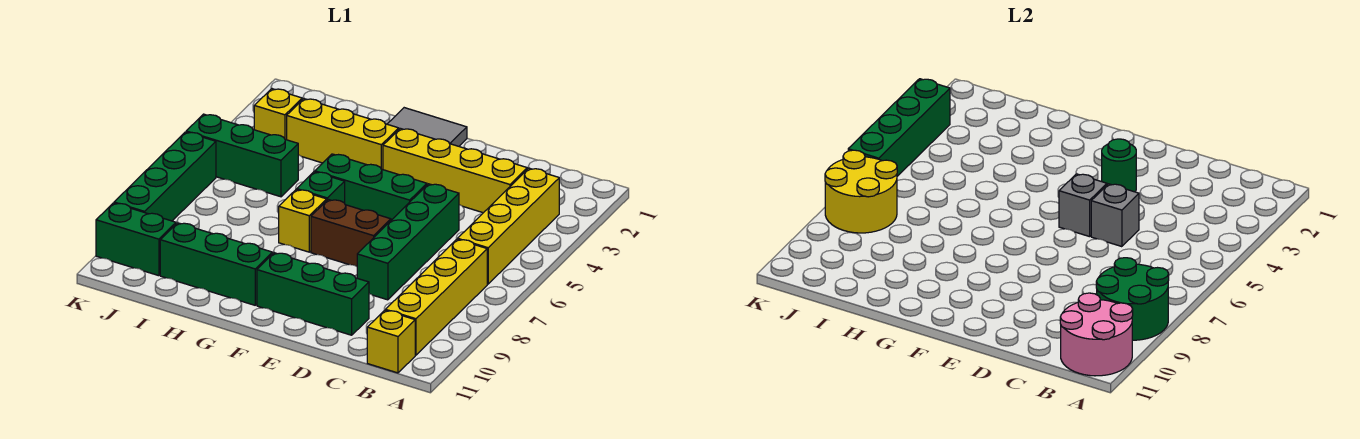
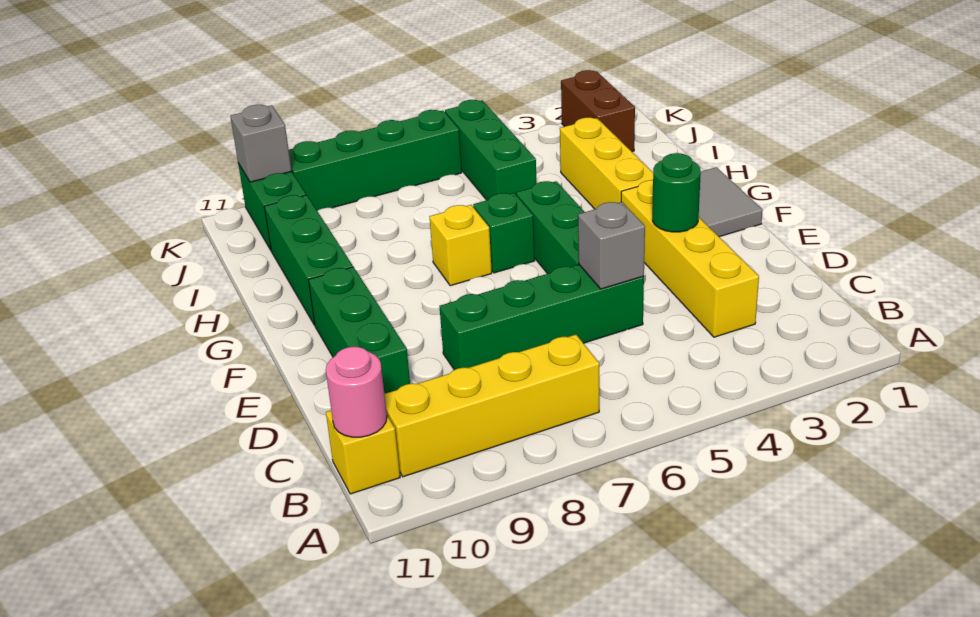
green round brick A8:B9 level 2 -> none
pink round brick A10:B11 level 2 -> pink round brick B11 level 2
yellow brick B3:B6 level 1 -> none
grey brick E5 level 2 -> grey brick K10 level 2
brown brick E7:F7 level 1 -> brown brick J2:K2 level 1
yellow brick J3 level 1 -> none
yellow round brick J7:K8 level 2 -> none
green brick K3:K6 level 2 -> none

